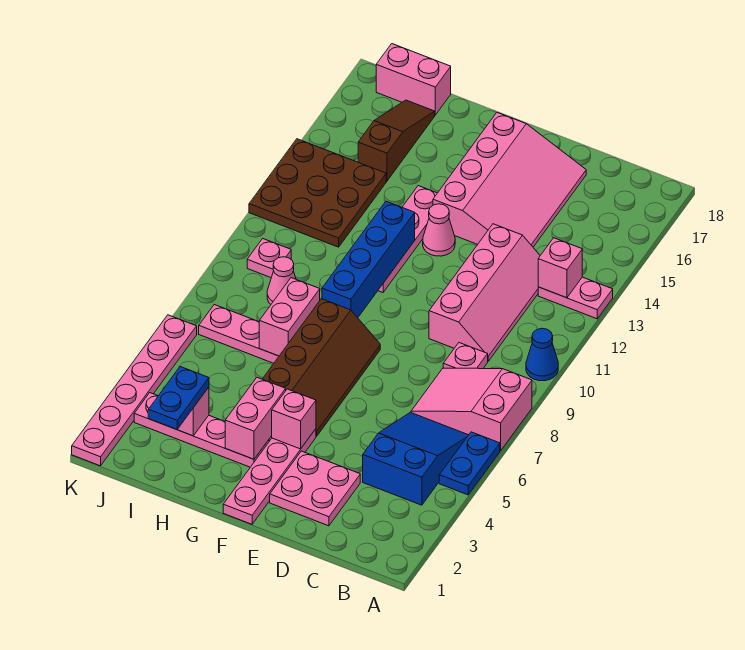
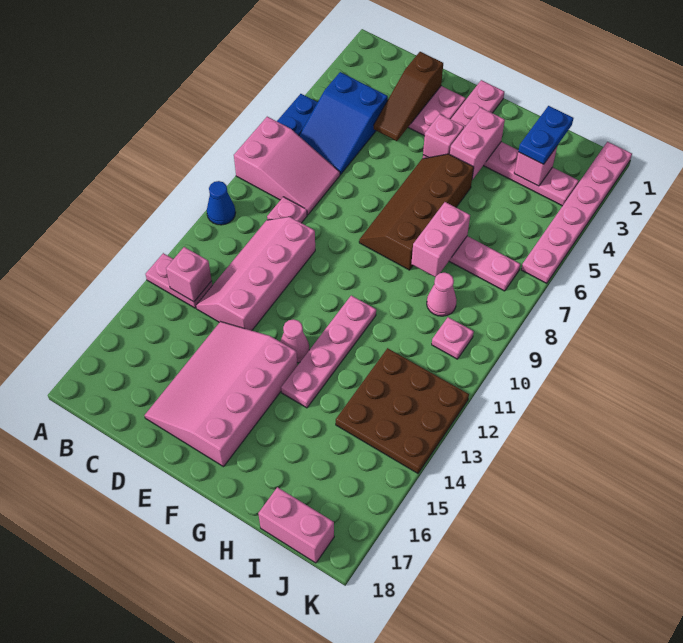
blue brick G9:G12 level 2 -> none
brown slope I15:I17 level 1 top 15 -> brown slope D2:D4 level 2 top 2

